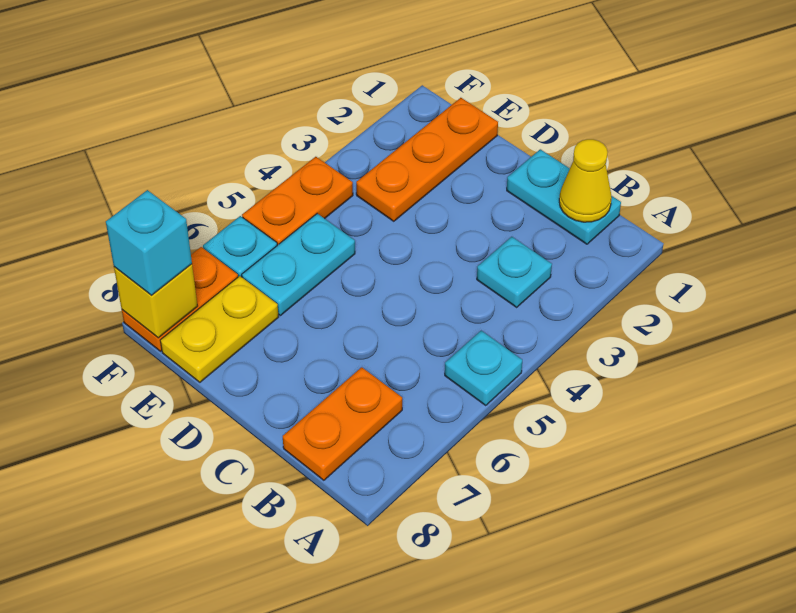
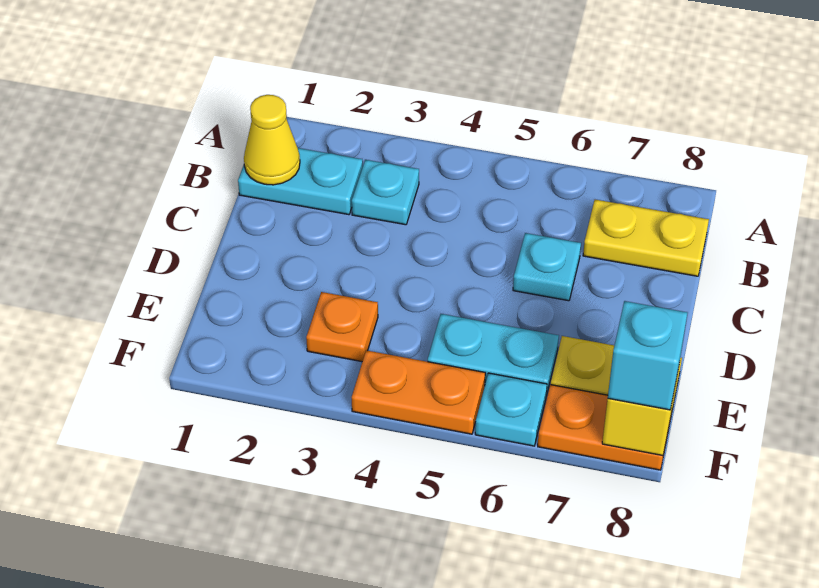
cyan plate A5 level 1 -> cyan plate C6 level 1
cyan plate B1:C1 level 1 -> cyan plate B1:B2 level 1
orange plate B7:B8 level 1 -> yellow plate B7:B8 level 1
orange plate E1:E3 level 1 -> orange plate E3 level 1

